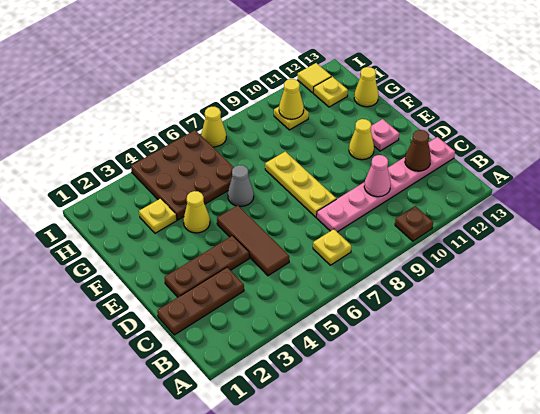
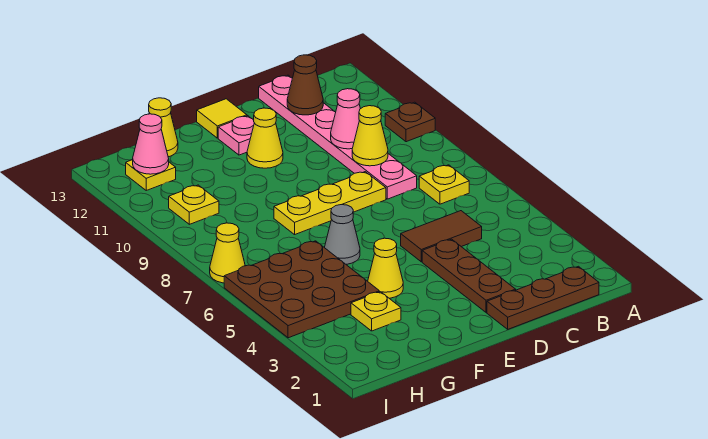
brown plate C1:C3 level 1 -> brown plate B1:D1 level 1
brown tile C5:E5 level 1 -> brown tile C5:D5 level 1
yellow cone H10 level 2 -> yellow cone C9 level 2
none -> pink cone H12 level 2
yellow tile I12 level 1 -> yellow tile E13 level 1

